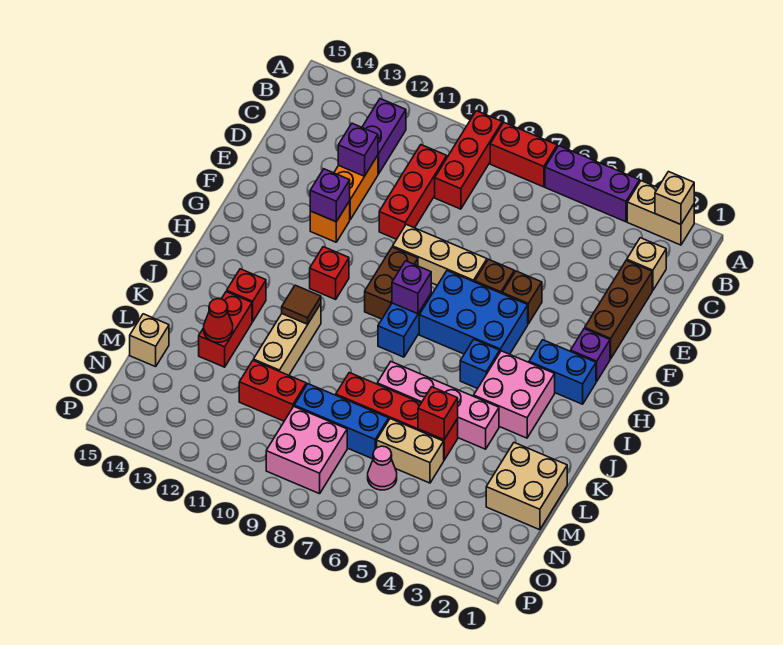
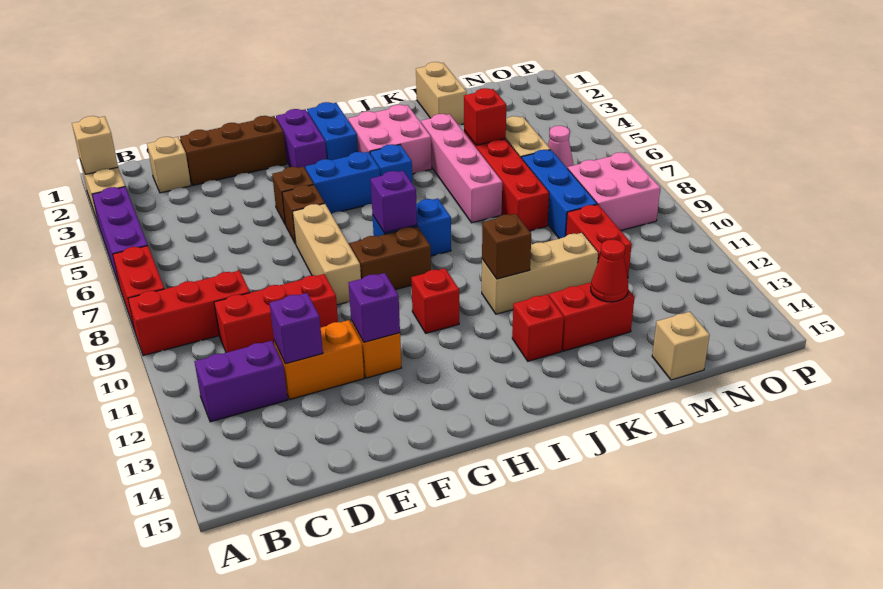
purple brick G2 level 1 -> purple brick G2:G3 level 1
blue brick G5:H7 level 1 -> blue brick G5:H5 level 1
brown tile J11 level 2 -> brown brick J11 level 2
tan brick L1:M2 level 1 -> tan brick L1:L2 level 1

